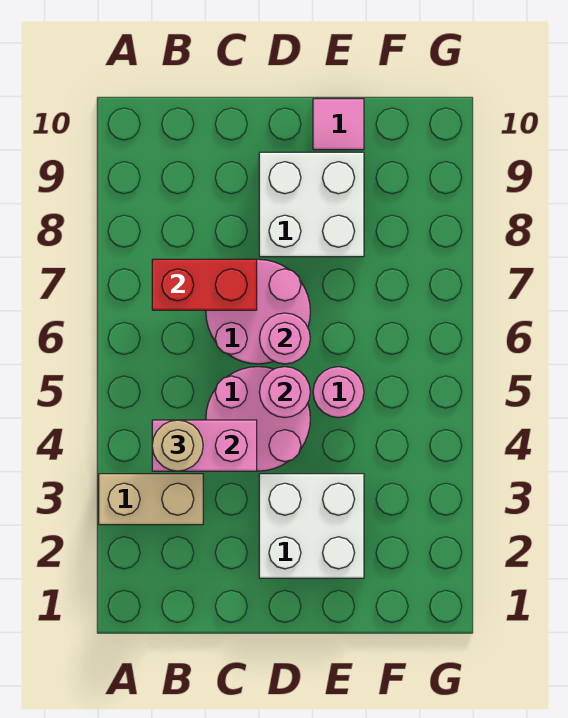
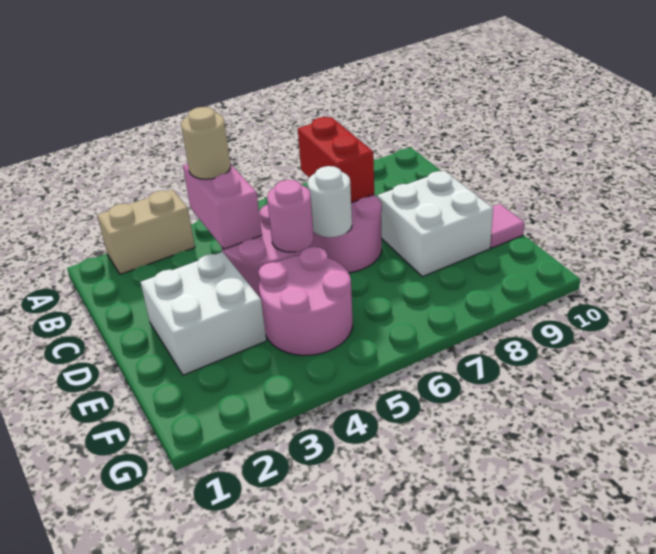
tan brick A3:B3 level 1 -> tan brick A2:A3 level 1
pink round brick D6 level 2 -> white round brick D6 level 2
pink round brick E5 level 1 -> pink round brick E4:F5 level 1

